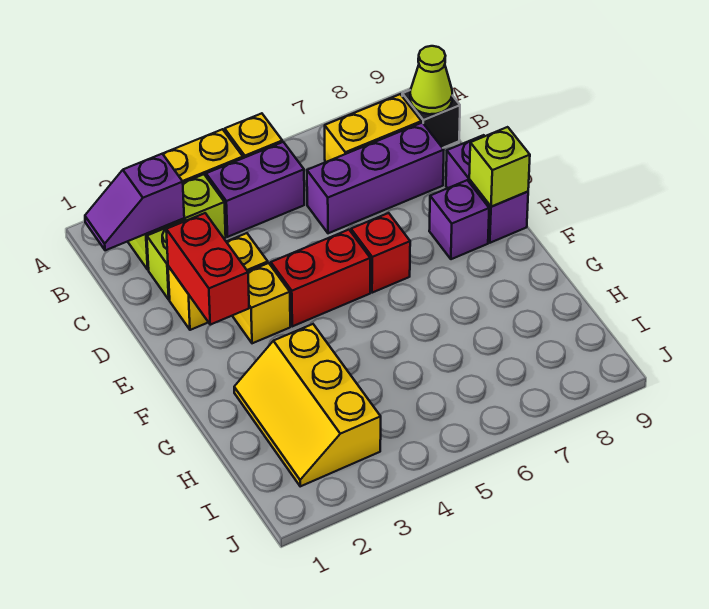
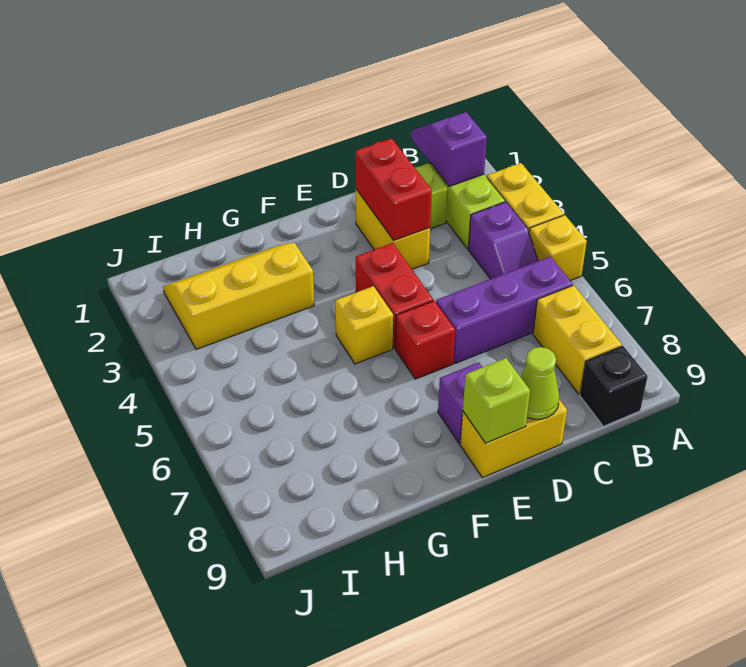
purple brick B4:B5 level 1 -> purple slope B4:B5 level 1 top 4
lime cone B9 level 2 -> lime cone D9 level 2
purple brick C6:C8 level 1 -> purple brick B6:D6 level 1
red brick D2:E2 level 2 -> red brick D2:D3 level 2
purple brick D9:E9 level 1 -> yellow brick D9:E9 level 1
yellow brick E3 level 1 -> yellow brick F5 level 1

